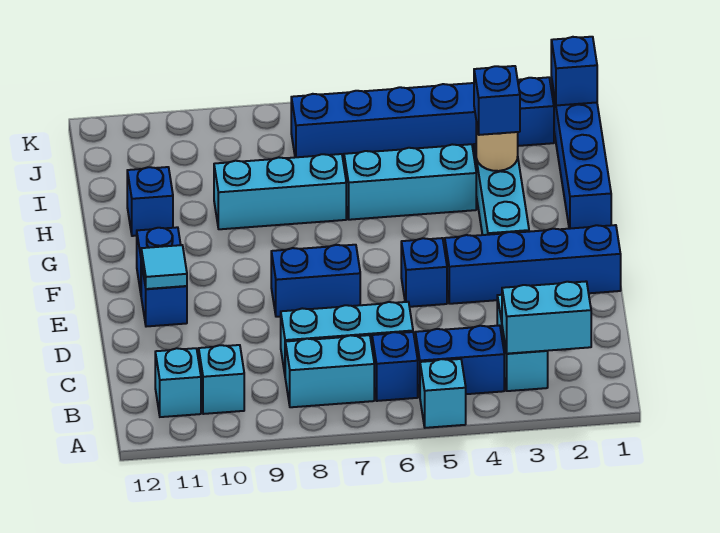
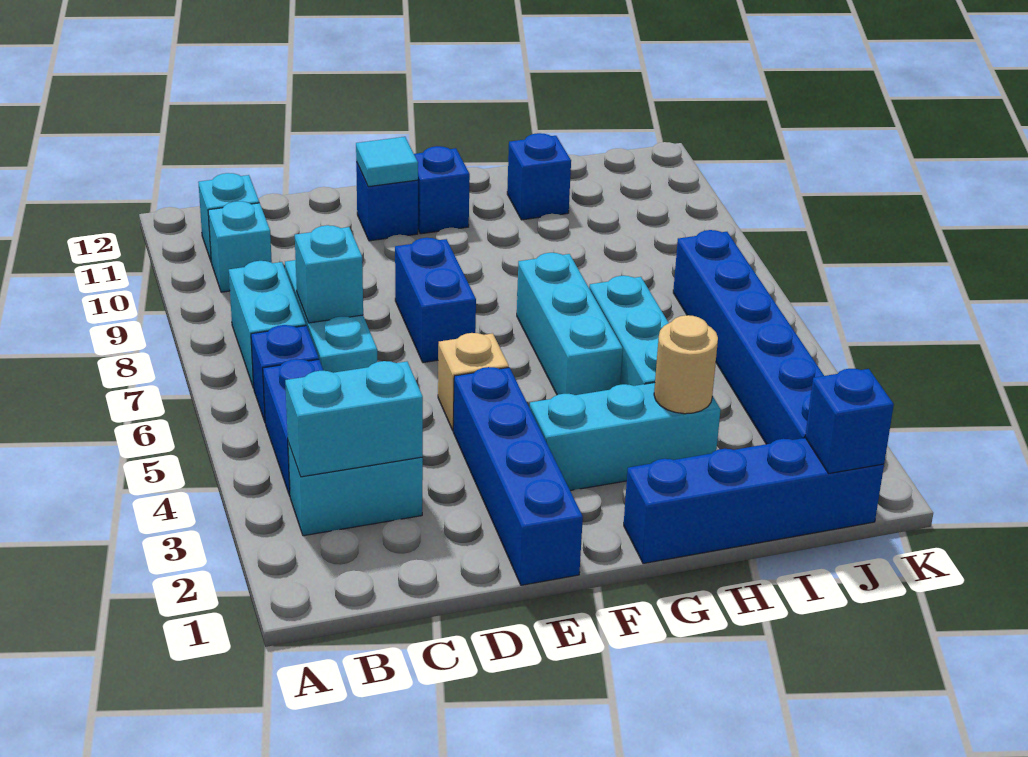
cyan brick A5 level 1 -> cyan brick C7 level 2
cyan brick B2:B3 level 2 -> cyan brick B3:C3 level 2
blue brick E5 level 1 -> tan brick E5 level 1
blue brick H3 level 3 -> none
cyan brick H7:H9 level 1 -> cyan brick G5:G7 level 1

